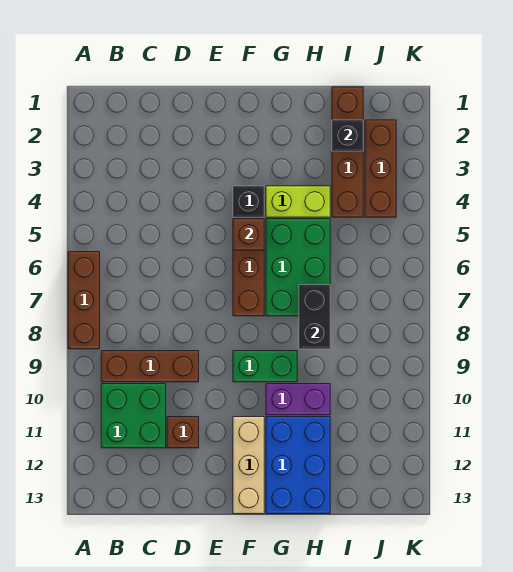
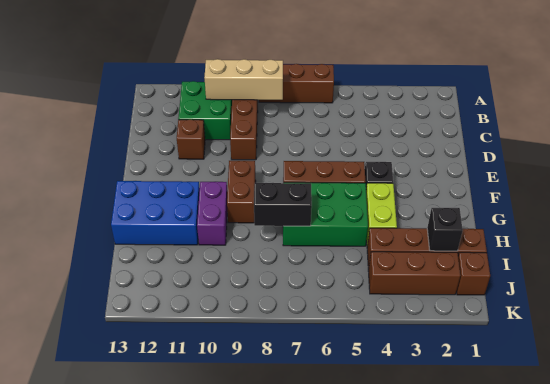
brown brick F5 level 2 -> brown brick J1 level 1
green brick F9:G9 level 1 -> brown brick F9:G9 level 1
tan brick F11:F13 level 1 -> tan brick B8:B10 level 2

